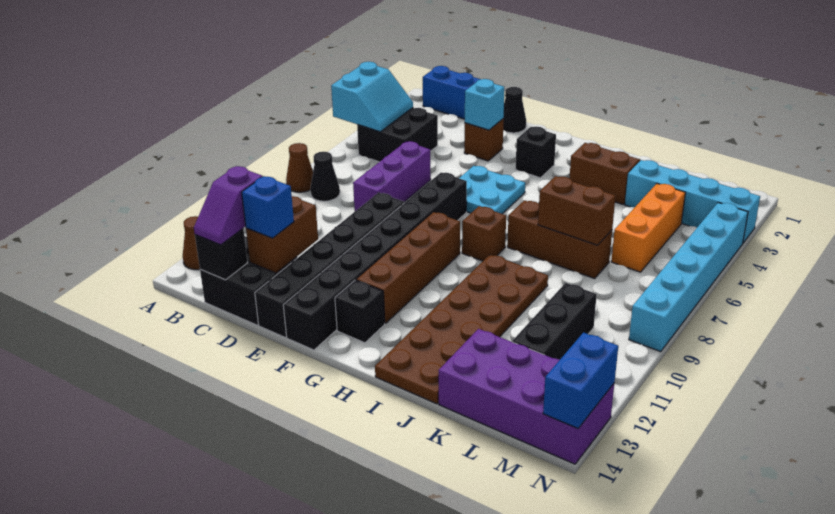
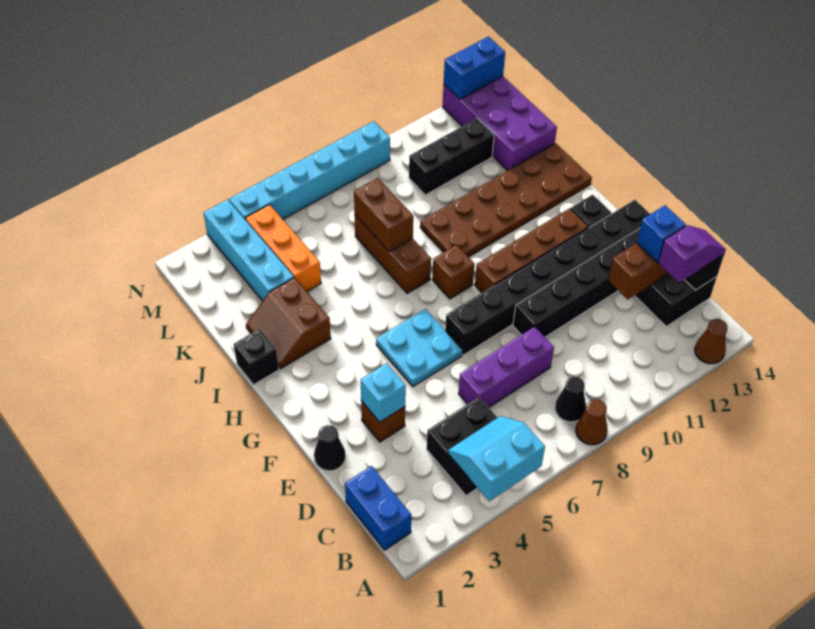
black brick G3 level 1 -> black brick I1 level 1
orange brick L4:L6 level 1 -> orange brick K4:M4 level 1

